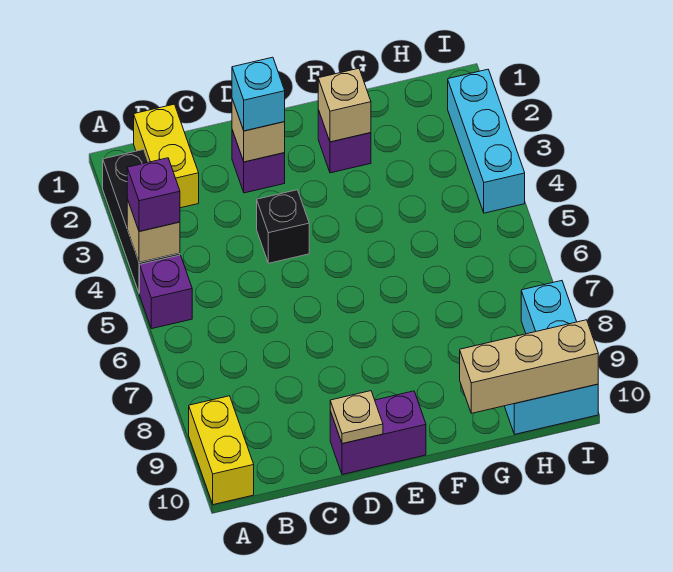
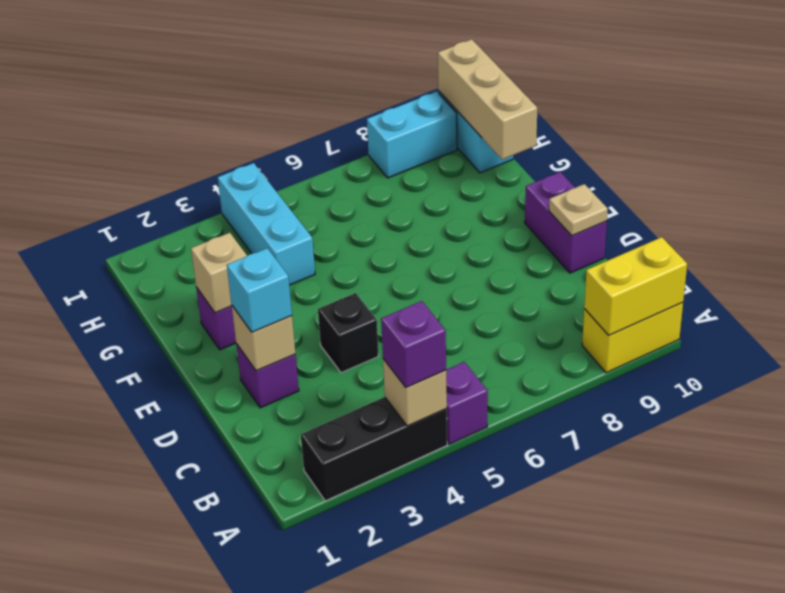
yellow brick B1:B2 level 1 -> yellow brick A9:A10 level 2
cyan brick I2:I4 level 1 -> cyan brick G4:I4 level 1

